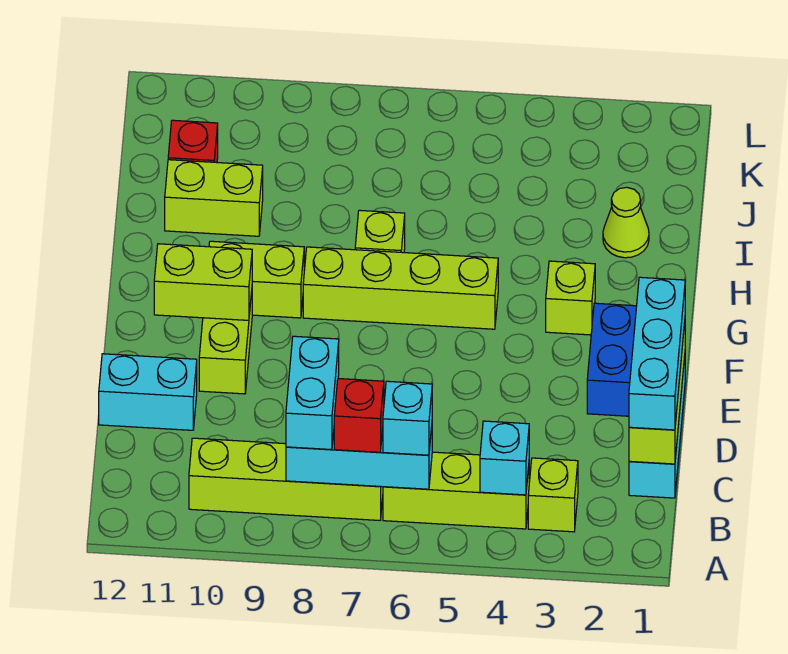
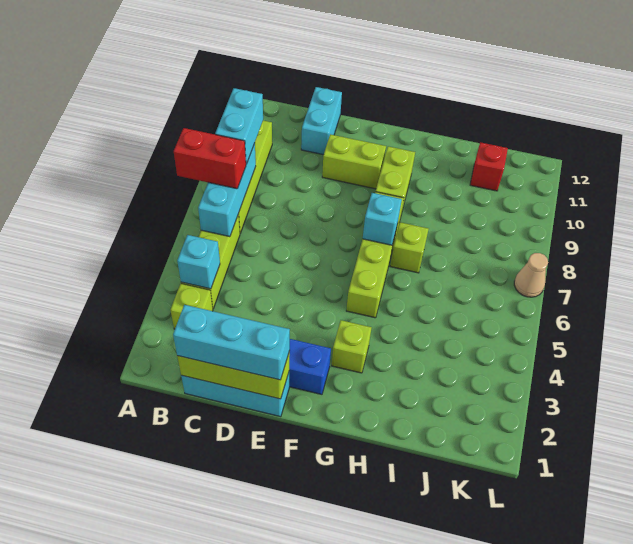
cyan brick B6 level 3 -> cyan brick G7 level 2
red brick B7 level 3 -> red brick A7:B7 level 3
cyan brick B8:C8 level 3 -> cyan brick B8:B9 level 3
lime brick F10:F11 level 2 -> none
lime cone I2 level 1 -> none
lime brick I10:I11 level 1 -> none
none -> tan cone L7 level 1

